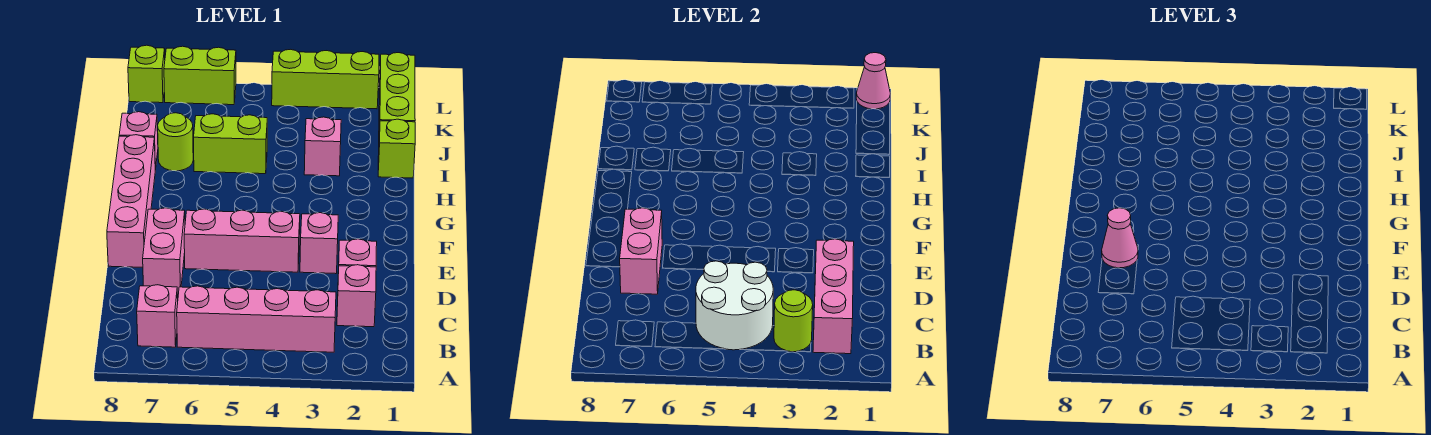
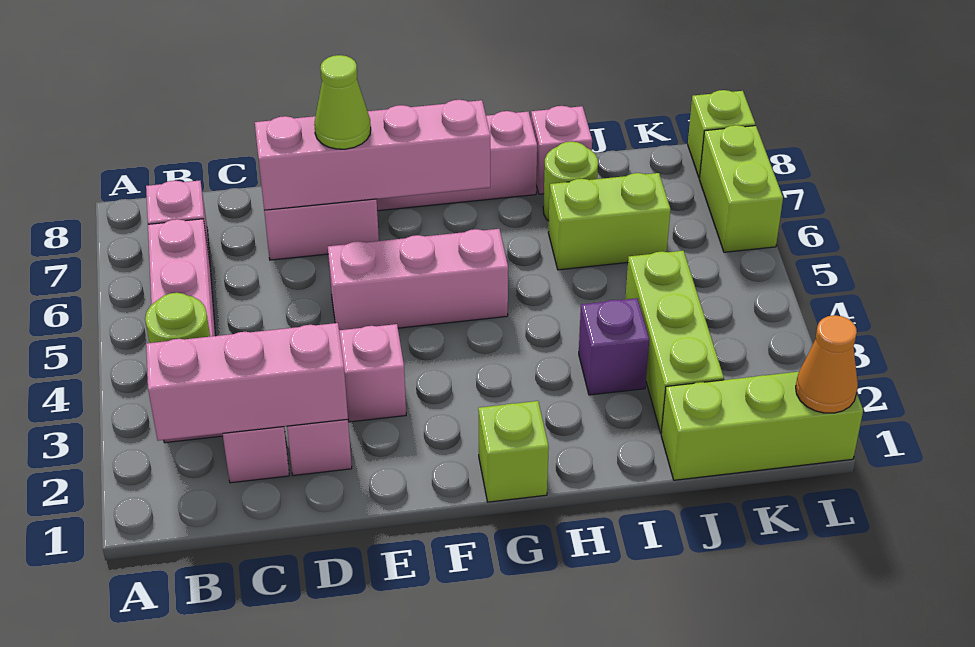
white round brick B4:C5 level 2 -> none
pink brick D7:E7 level 2 -> pink brick D7:G7 level 2
pink brick E4:E6 level 1 -> pink brick E5:G5 level 1
pink cone E7 level 3 -> lime cone E7 level 3
lime brick I1 level 1 -> lime brick G1 level 1
pink brick I3 level 1 -> purple brick I3 level 1
lime brick I5:I6 level 1 -> lime brick I6:J6 level 1
pink cone L1 level 2 -> orange cone L1 level 2
lime brick L2:L4 level 1 -> lime brick J2:J4 level 1

